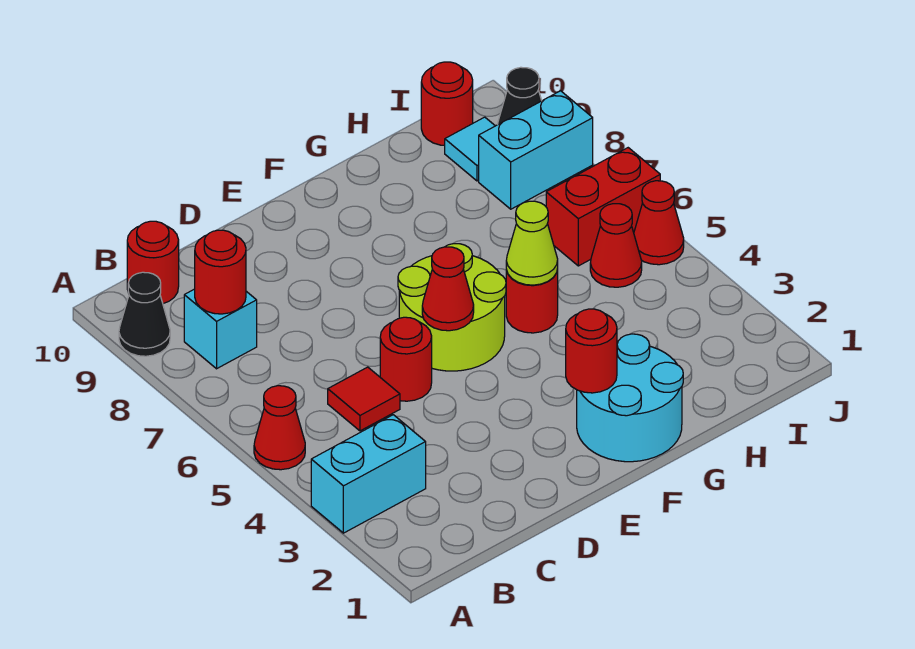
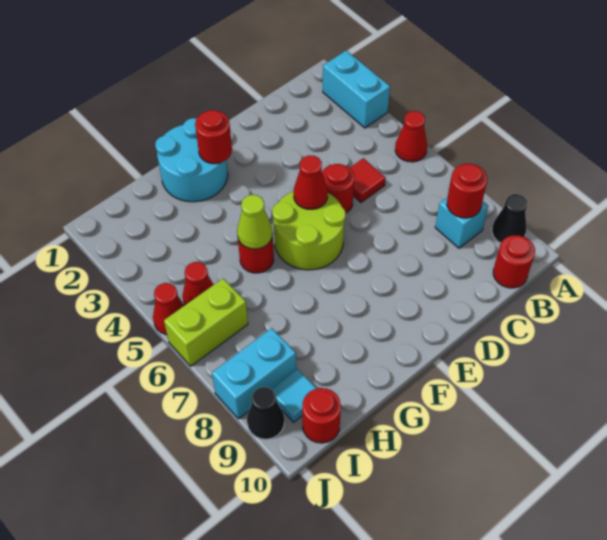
cyan brick A3:B3 level 1 -> cyan brick A2:A3 level 1
red brick I6:J6 level 1 -> lime brick I6:J6 level 1

